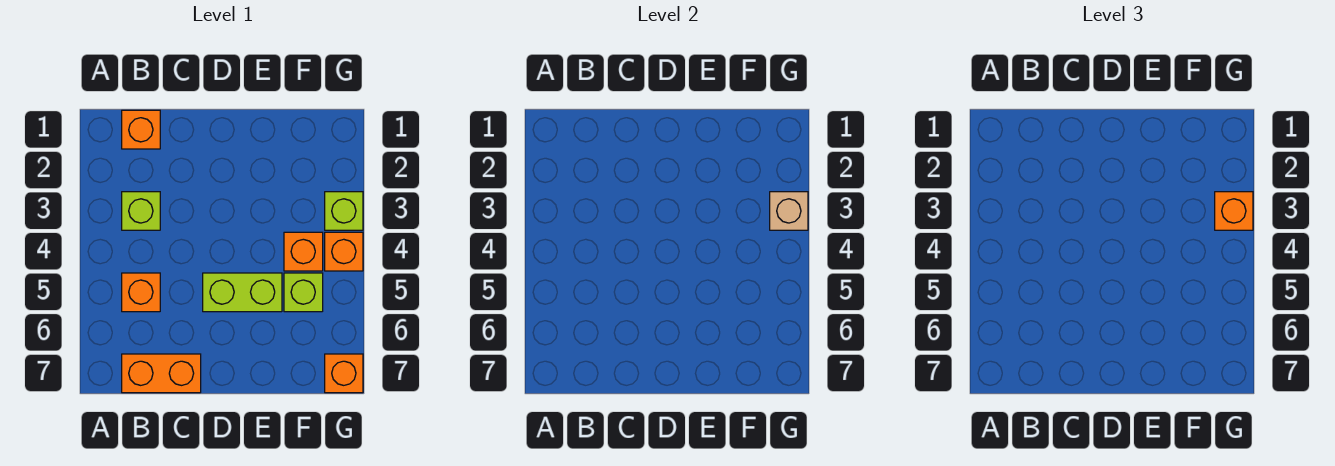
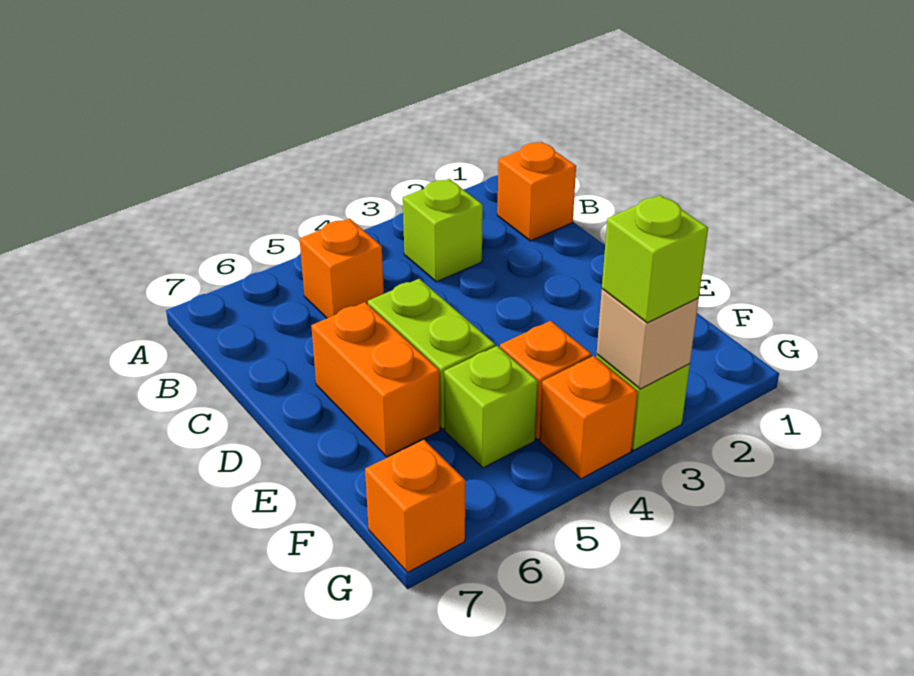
orange brick B7:C7 level 1 -> orange brick D6:E6 level 1
orange brick G3 level 3 -> lime brick G3 level 3

